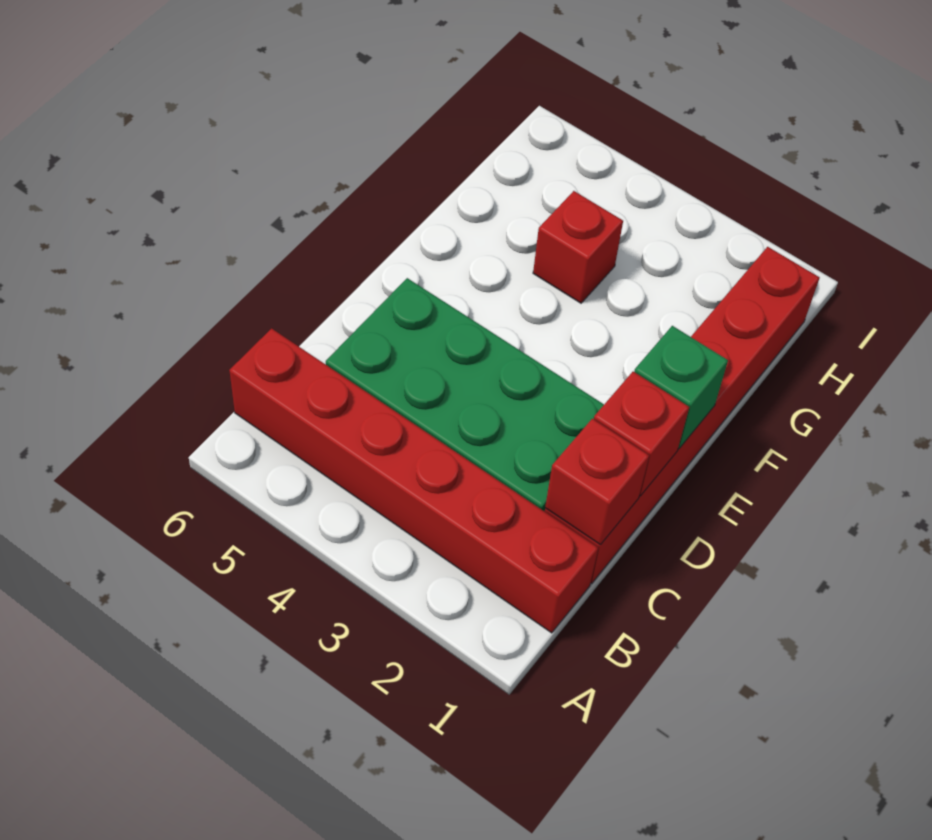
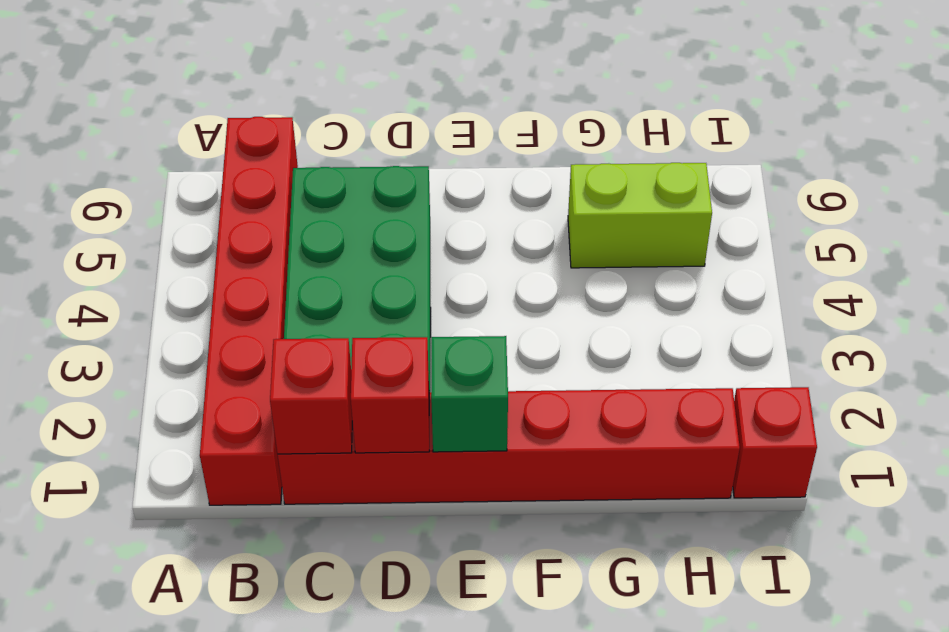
red brick G4 level 1 -> red brick I1 level 1
none -> lime brick G5:H5 level 1

